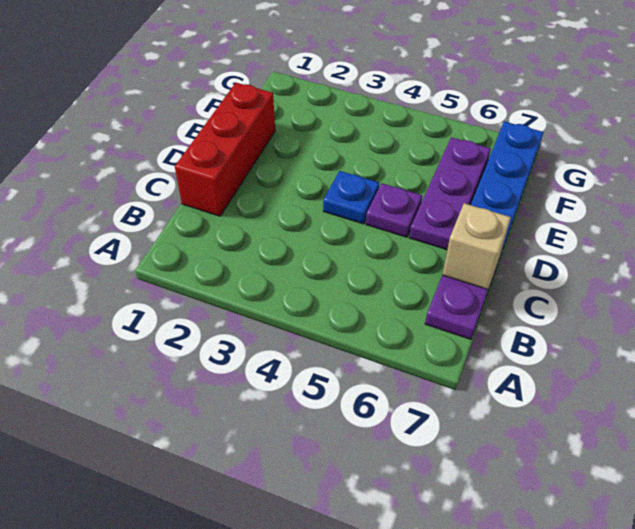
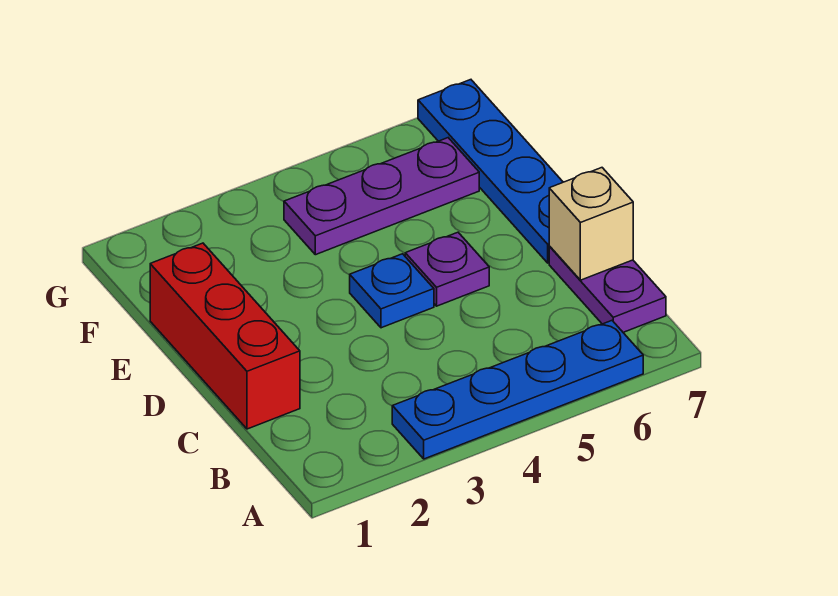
none -> blue plate A3:A6 level 1
purple plate D6:F6 level 1 -> purple plate F4:F6 level 1

